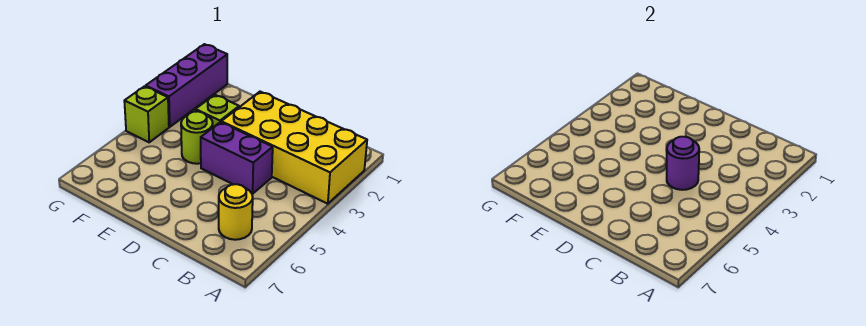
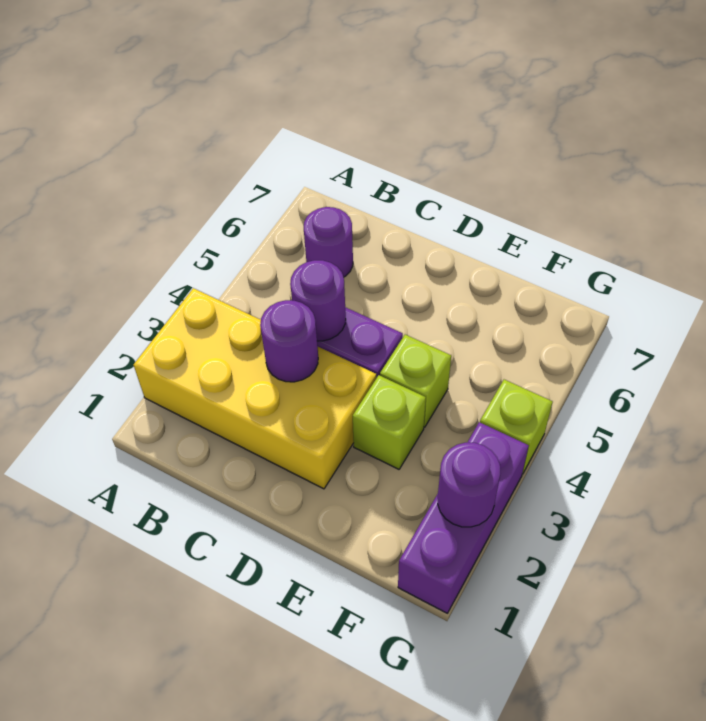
yellow round brick B6 level 1 -> purple round brick B6 level 1
none -> purple round brick C3 level 2
lime round brick E4 level 1 -> lime brick E4 level 1
none -> purple round brick G2 level 2

